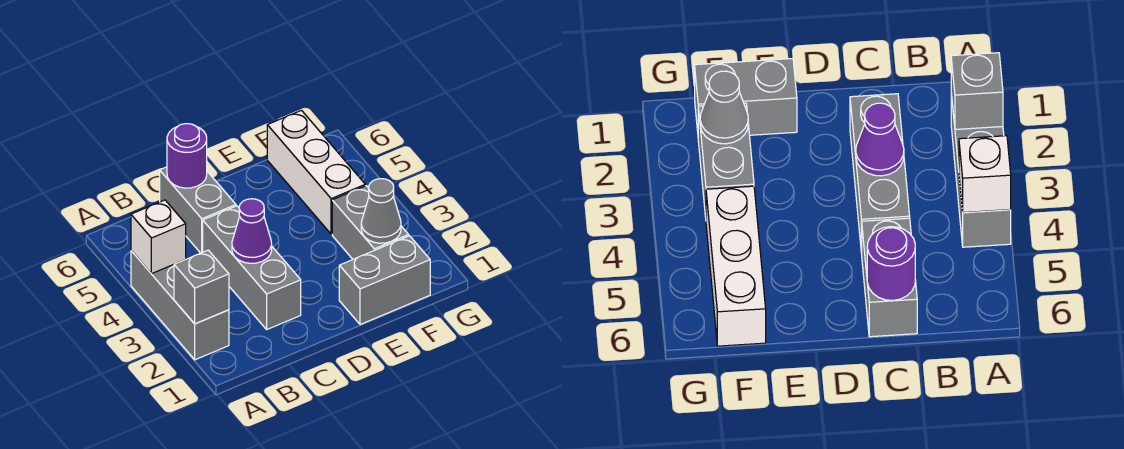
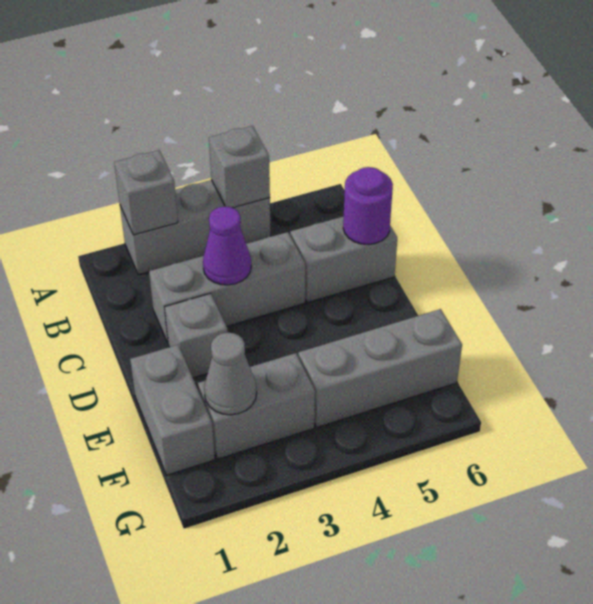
white brick A4 level 2 -> grey brick A4 level 2
none -> grey brick D2 level 1
white brick F4:F6 level 1 -> grey brick F4:F6 level 1

